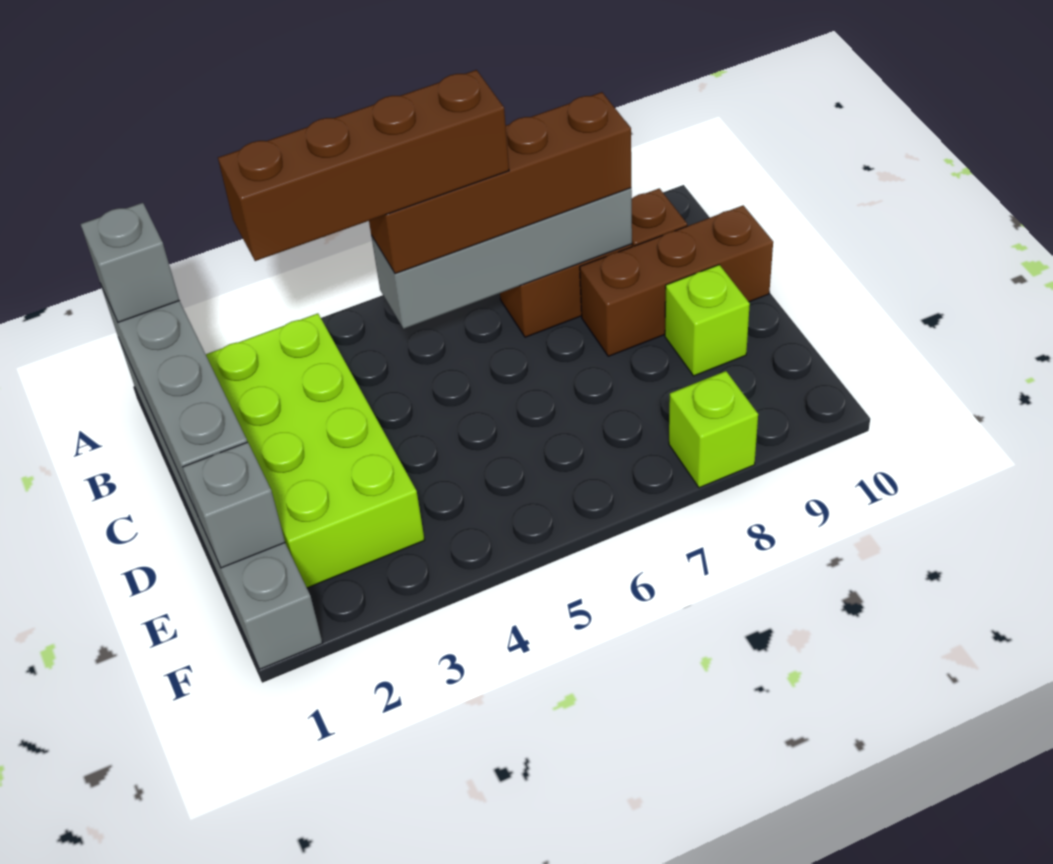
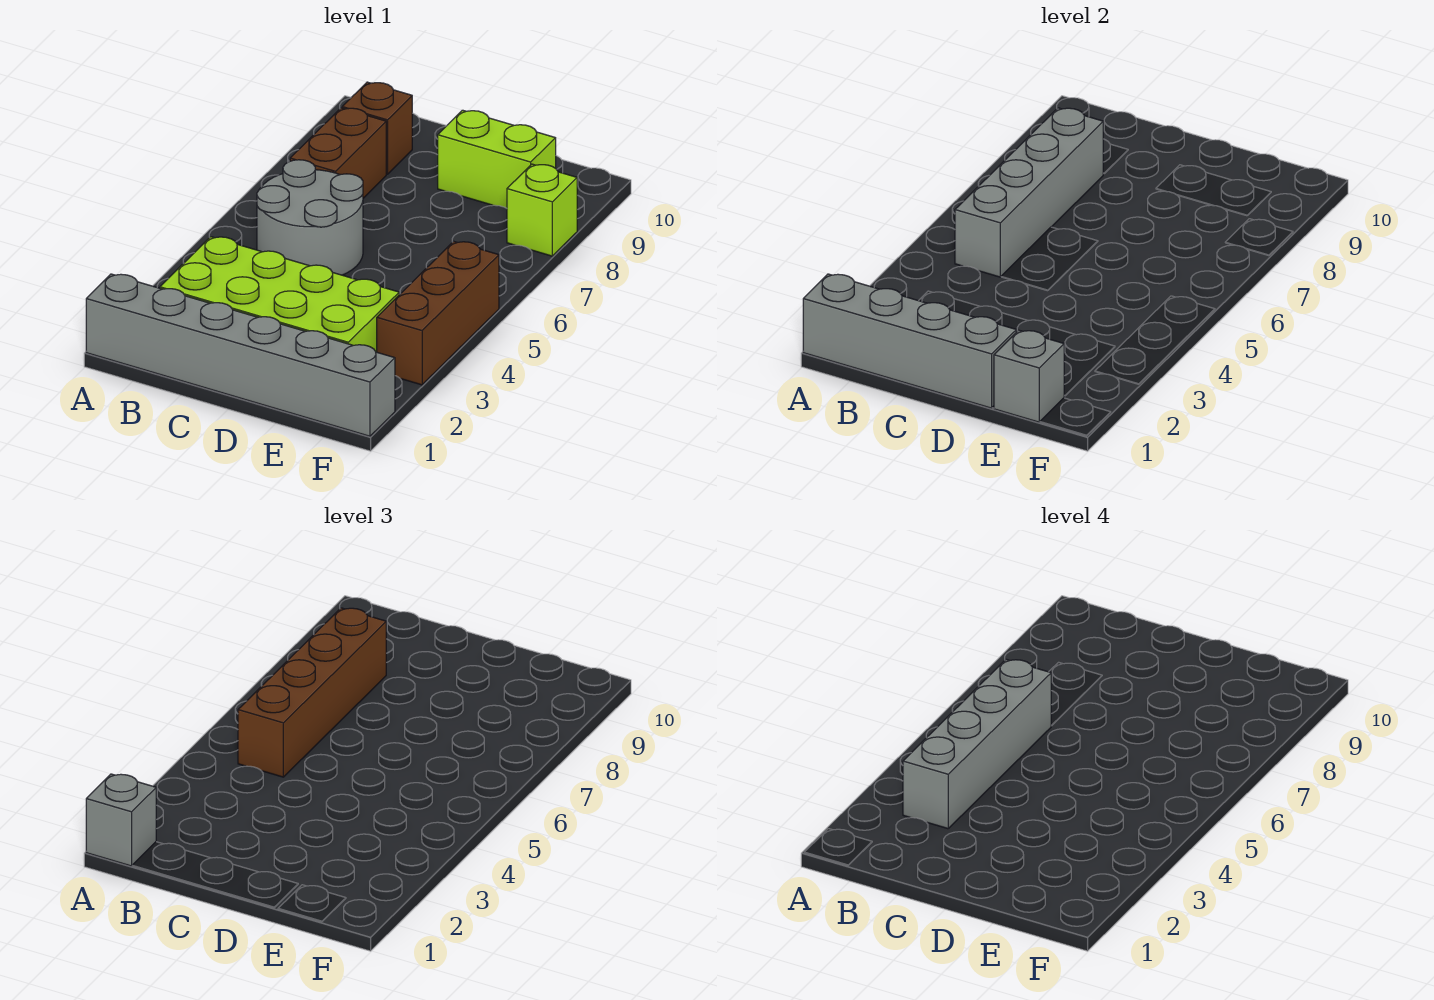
brown brick B3:B6 level 4 -> grey brick B3:B6 level 4
none -> grey round brick B5:C6 level 1
brown brick C8:C10 level 1 -> brown brick F3:F5 level 1
lime brick D9 level 1 -> lime brick D9:E9 level 1

